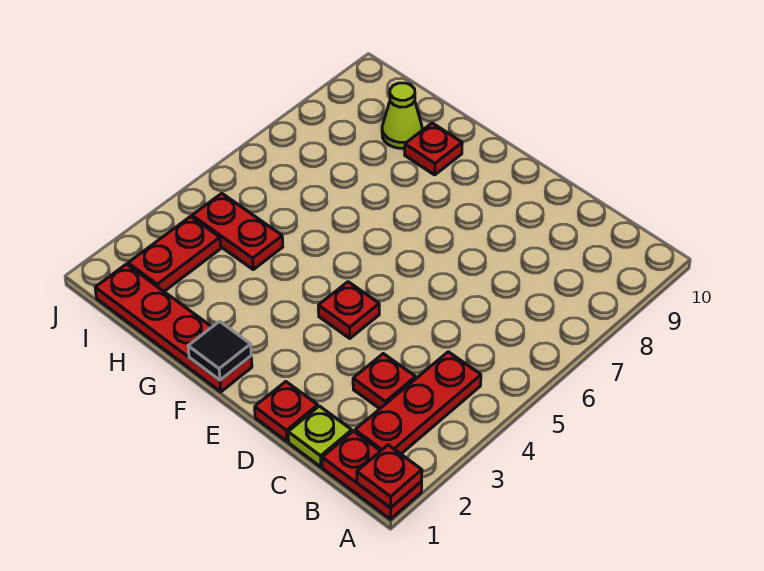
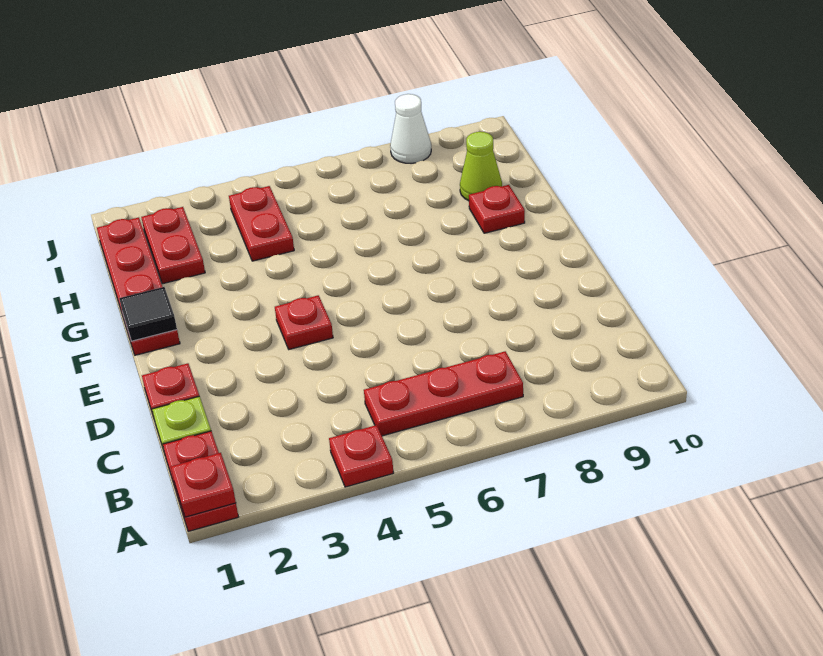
red plate B2:B4 level 1 -> red plate B5:B7 level 1
red plate C3 level 1 -> red plate A4 level 1
red plate I2:I3 level 1 -> red plate H2:I2 level 1
none -> white cone J8 level 1

